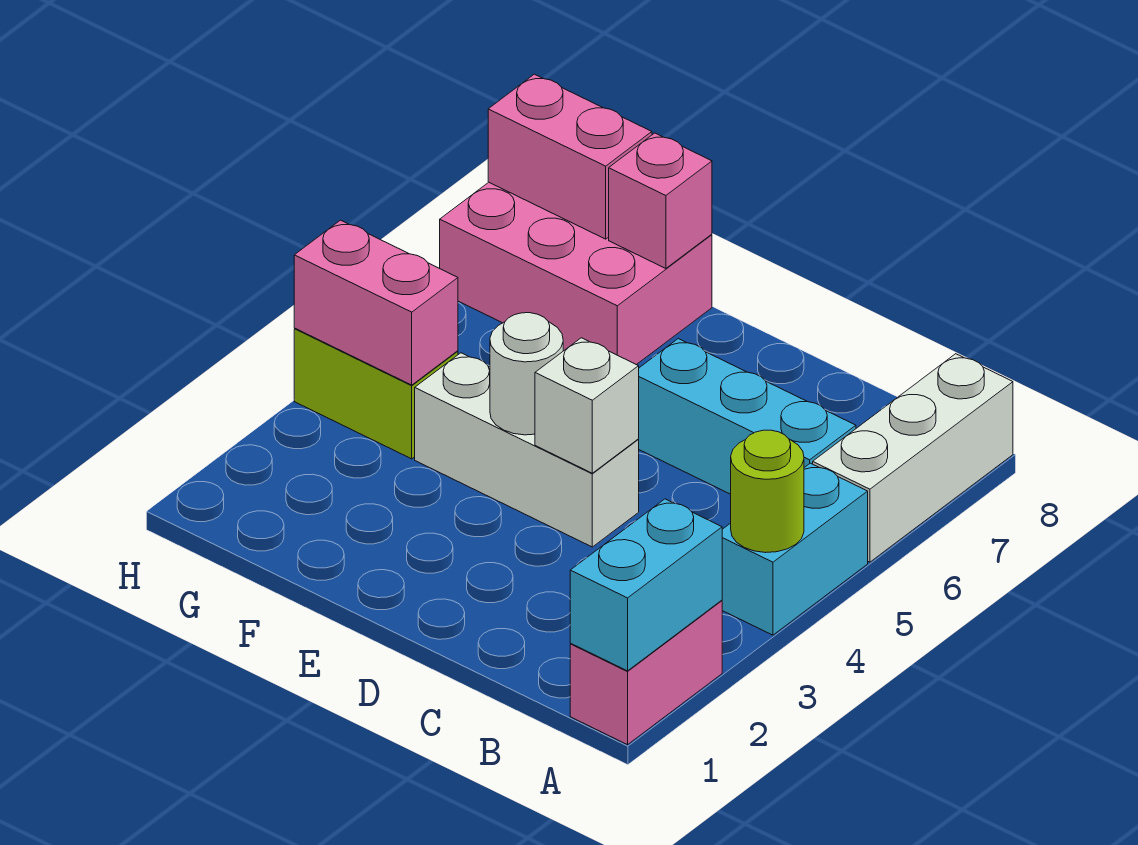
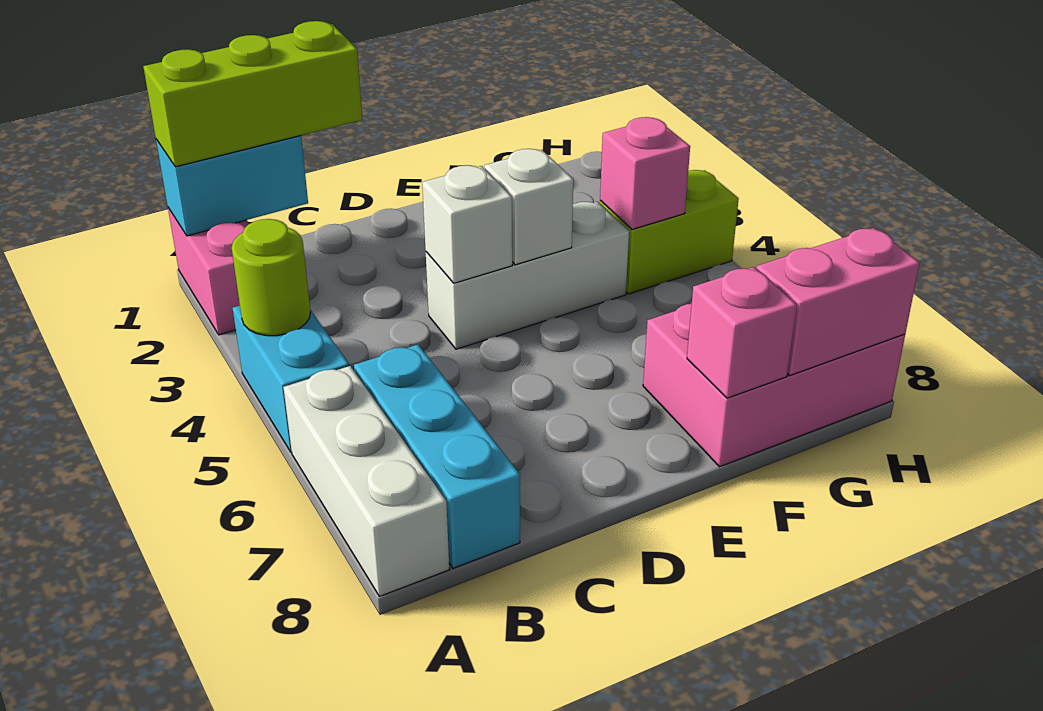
cyan brick A1:A2 level 2 -> cyan brick A1:B1 level 2
none -> lime brick A1:C1 level 3
cyan brick B6:D6 level 1 -> cyan brick B6:B8 level 1
white round brick E4 level 2 -> white brick E4 level 2
pink brick G4:H4 level 2 -> pink brick G4 level 2

